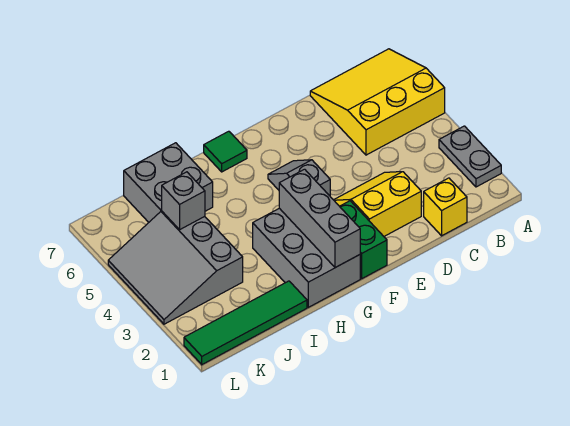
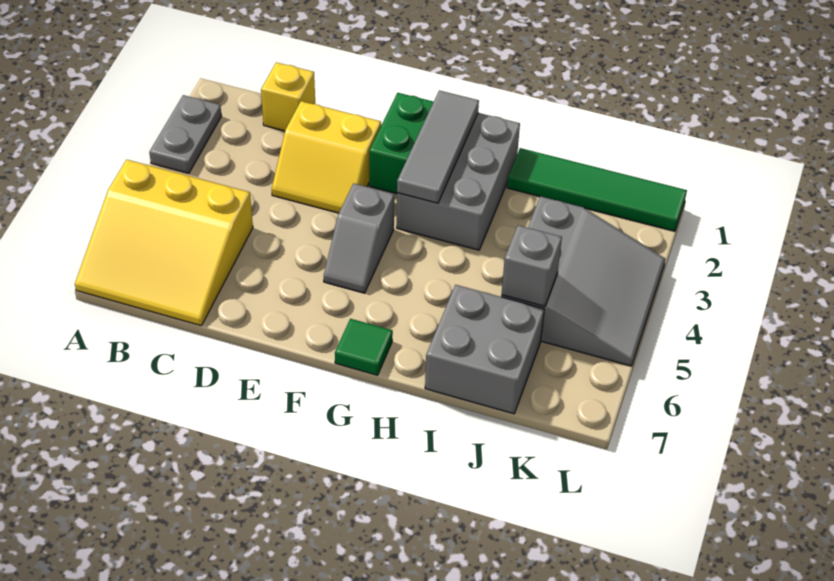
grey brick G1:G3 level 2 -> grey tile G1:G3 level 2

